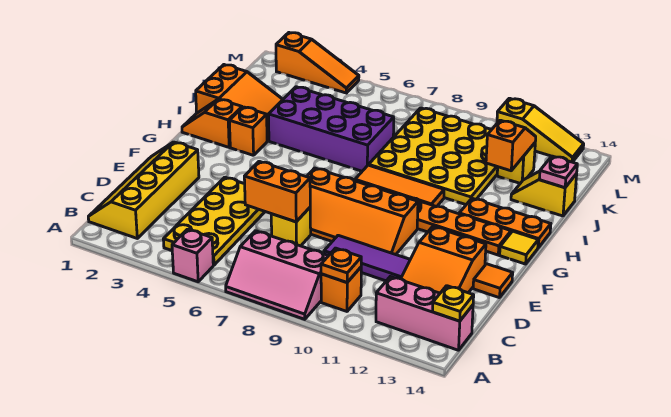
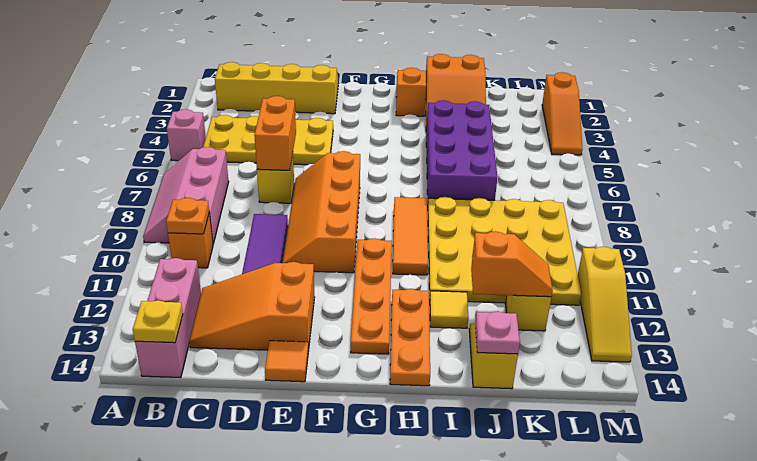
yellow tile G14 level 1 -> yellow tile I12 level 1
orange brick H3 level 1 -> none

